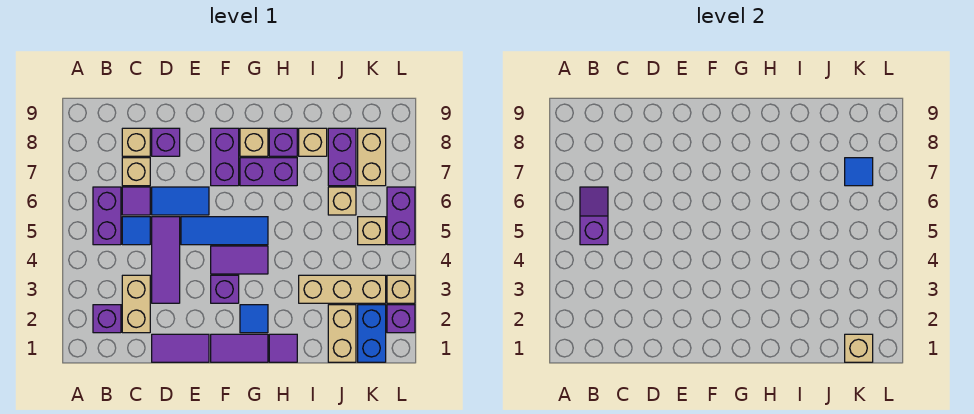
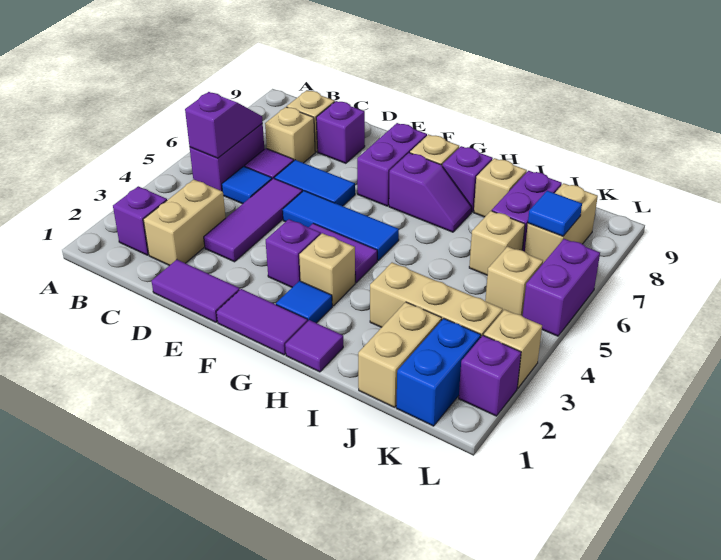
purple brick G7:H7 level 1 -> purple slope G7:H7 level 1 top G
tan brick K1 level 2 -> tan brick G3 level 1

